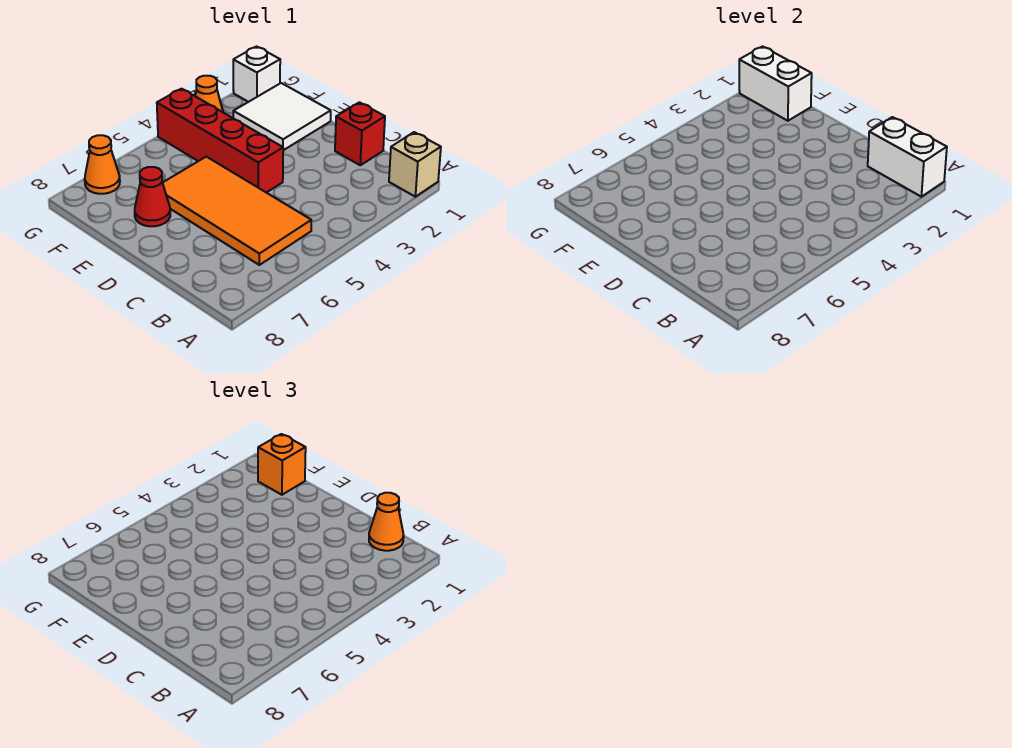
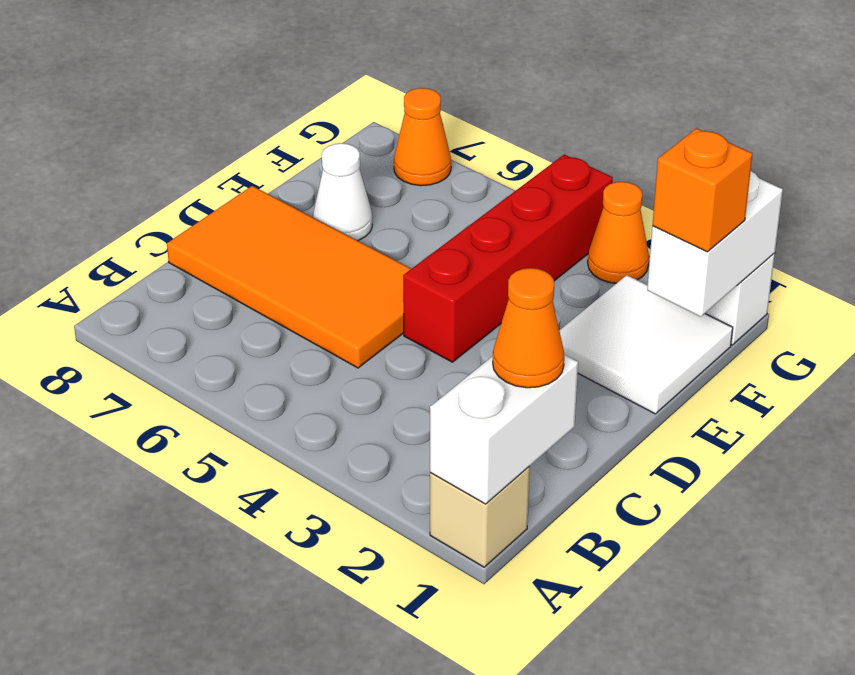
orange tile B5:E6 level 1 -> orange tile C5:D8 level 1
red brick C1 level 1 -> none
red cone E7 level 1 -> white cone E7 level 1

